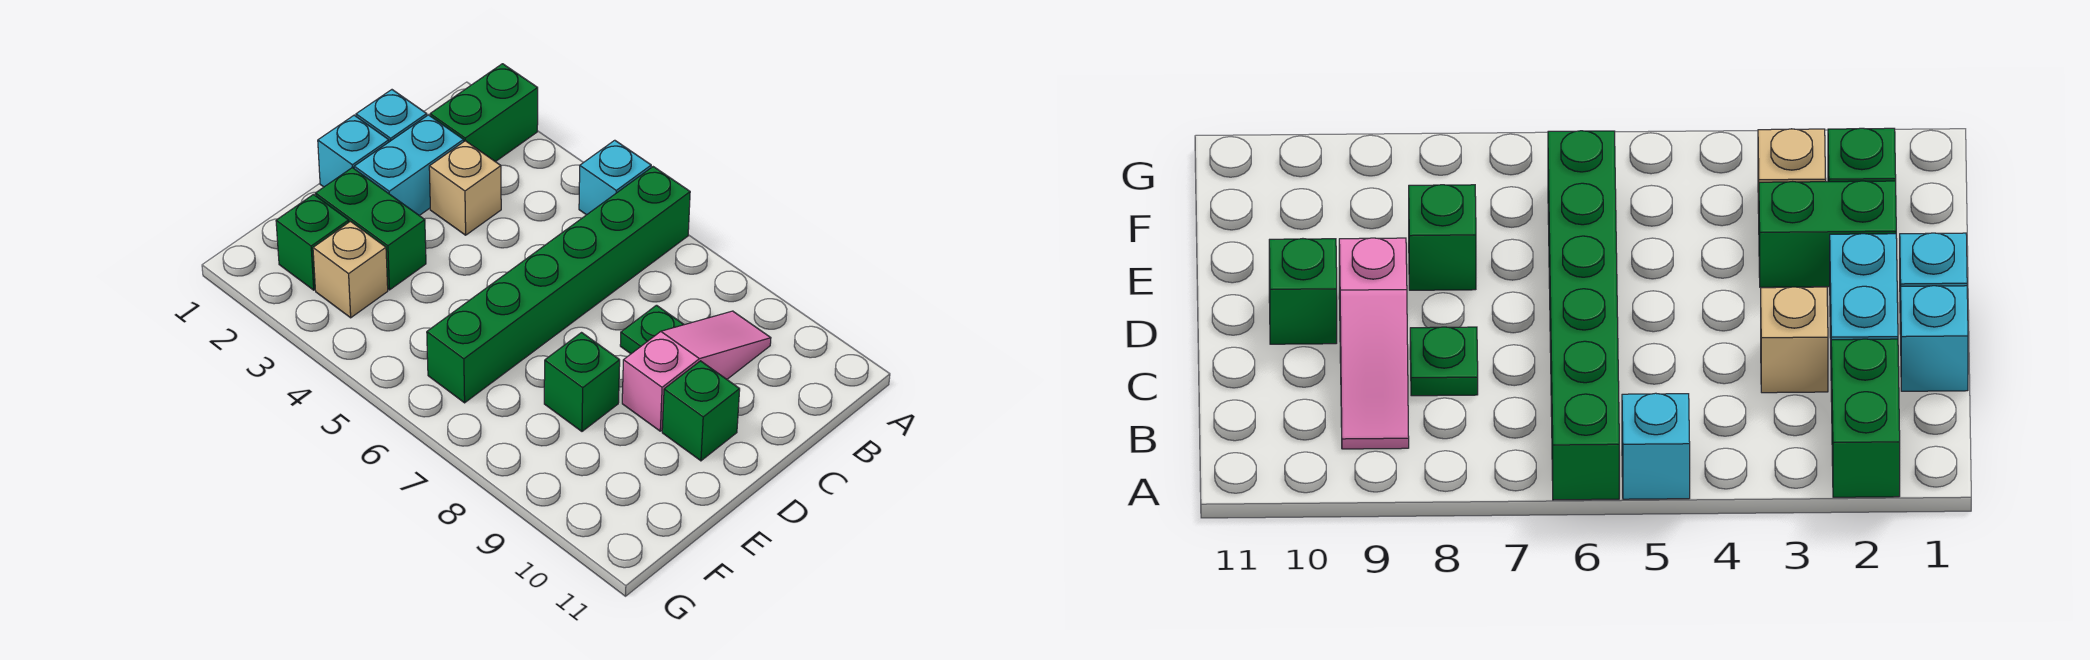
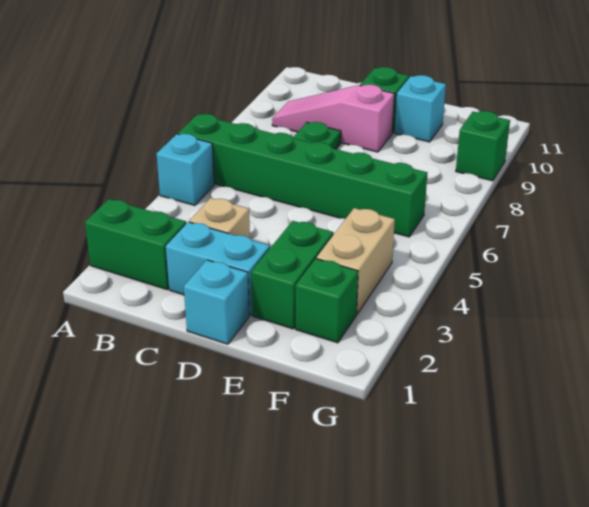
cyan brick C1 level 1 -> cyan brick E10 level 1
green brick E8 level 1 -> green brick G9 level 1
tan brick F3 level 1 -> tan brick F3:F4 level 1

